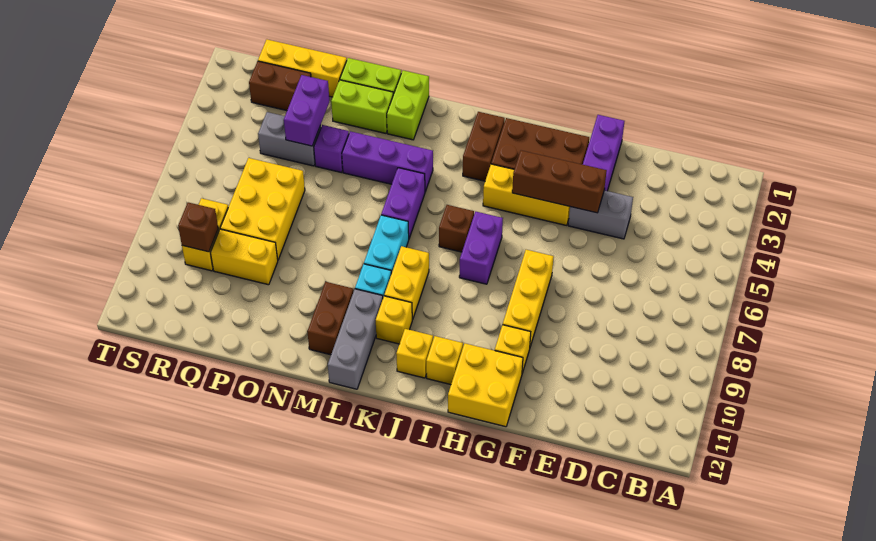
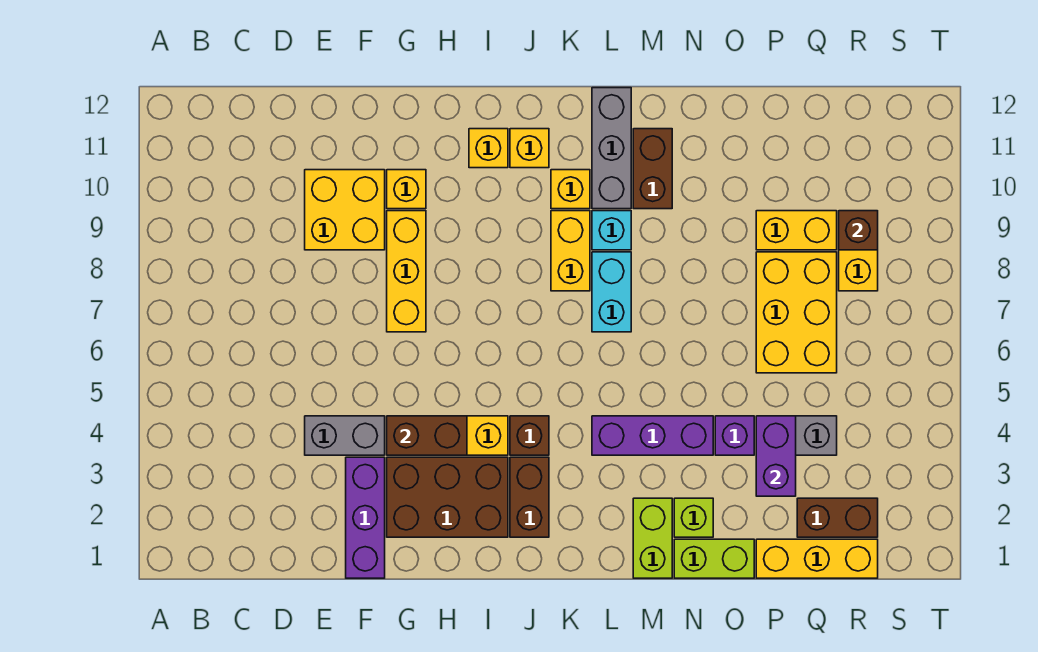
brown brick F4:H4 level 2 -> brown brick G4:H4 level 2
yellow brick G11:H12 level 1 -> yellow brick E9:F10 level 1
purple brick I6:I7 level 1 -> none
brown brick J6 level 1 -> brown brick J4 level 1
purple brick L5:L6 level 1 -> none
lime brick N2:O2 level 1 -> lime brick N2 level 1

